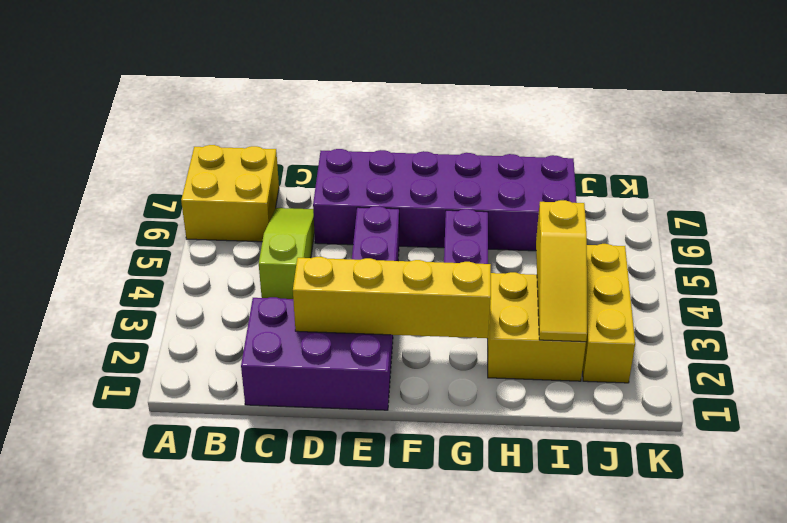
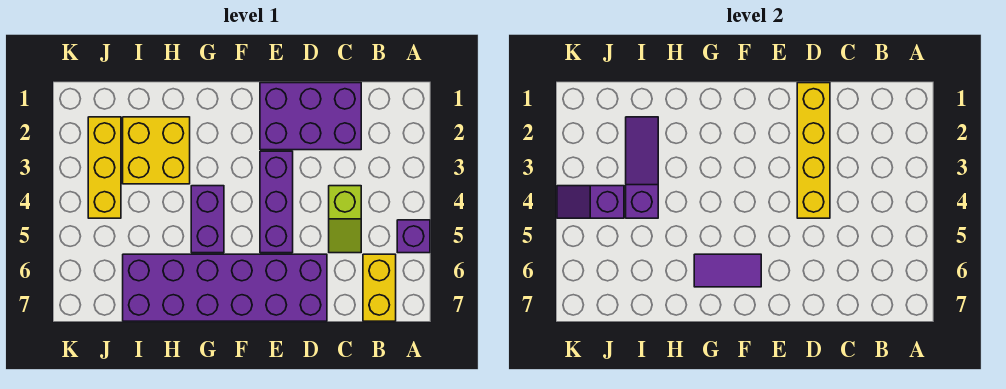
none -> purple brick A5 level 1
yellow brick A6:B7 level 1 -> yellow brick B6:B7 level 1
lime slope C4:C6 level 1 top 4 -> lime slope C4:C5 level 1 top 4
yellow brick D2:G2 level 2 -> yellow brick D1:D4 level 2
none -> purple tile F6:G6 level 2
yellow slope I2:I4 level 2 top 4 -> purple slope I2:I4 level 2 top 4
none -> purple slope J4:K4 level 2 top J

